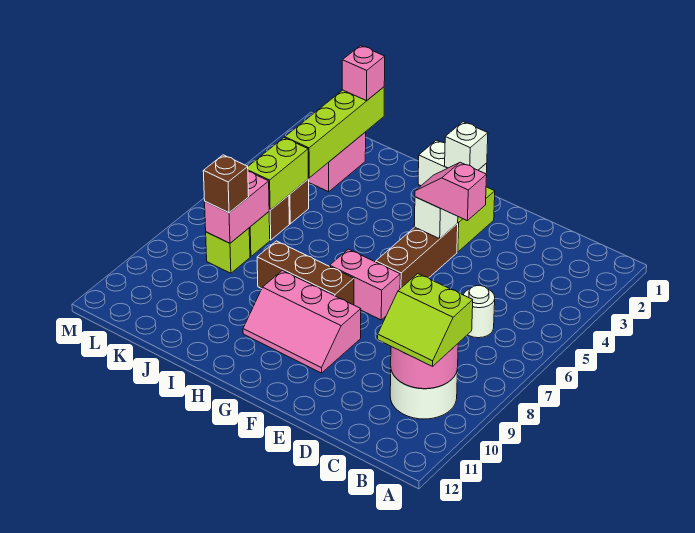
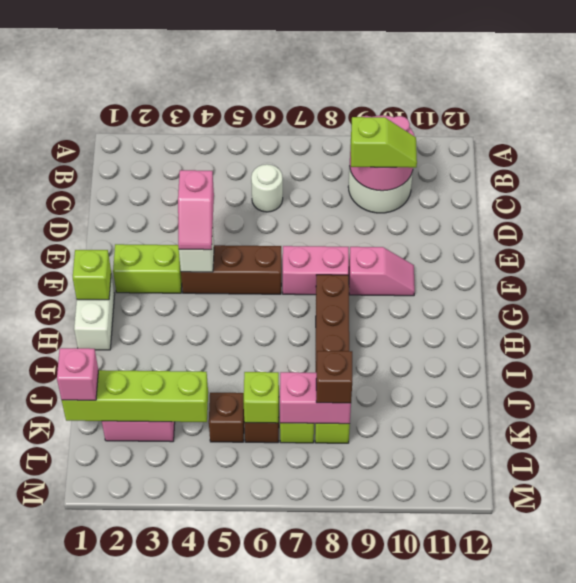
lime slope B9:C10 level 3 top 9 -> lime slope C9:C10 level 3 top 9
pink brick F7:G7 level 1 -> pink brick F7:F8 level 1
pink slope F9:H10 level 1 top 9 -> pink slope F9:F10 level 1 top 9
white brick G1 level 2 -> lime brick G1 level 2
lime brick K5:K6 level 2 -> lime brick K6 level 2

